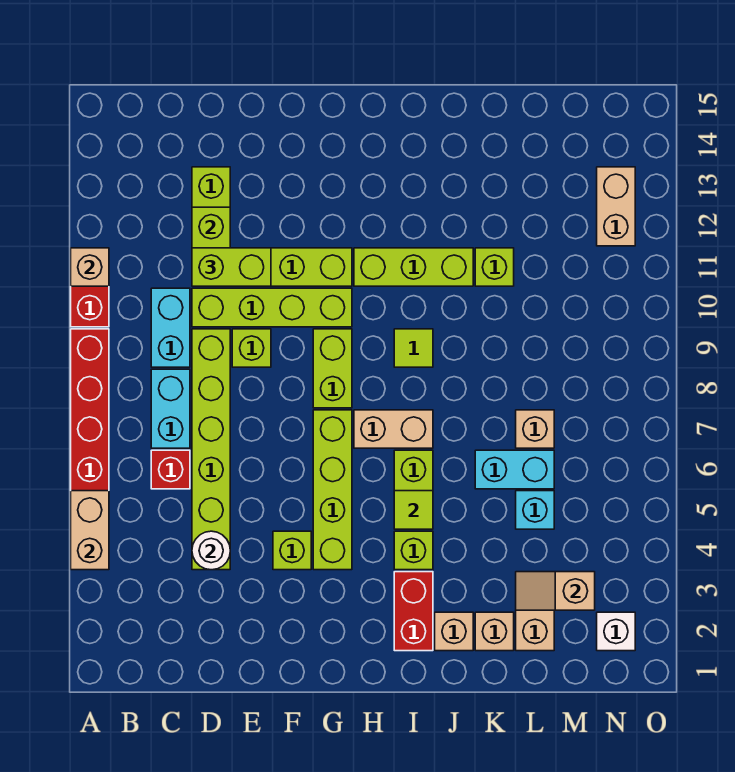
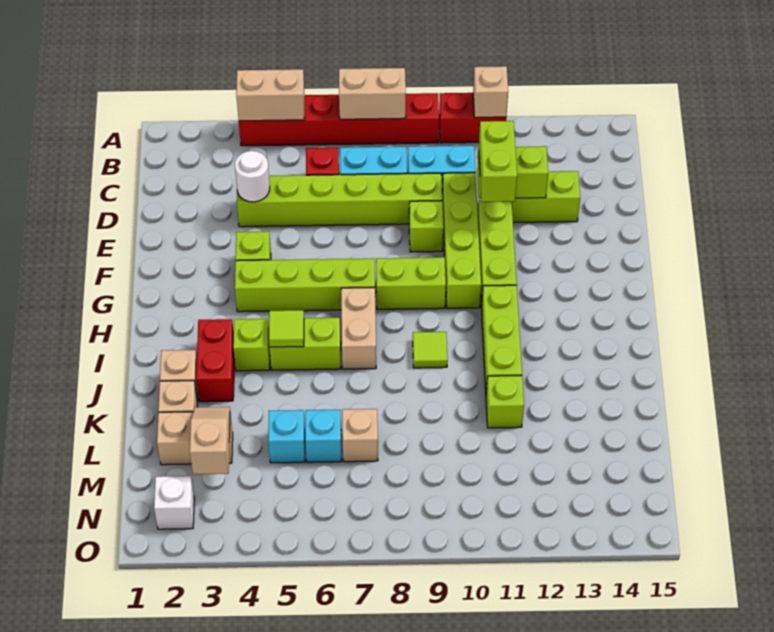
red brick I2:I3 level 1 -> red brick I3:J3 level 1
cyan brick K6:L6 level 1 -> cyan brick L6 level 1
tan brick N12:N13 level 1 -> tan brick A7:A8 level 2

